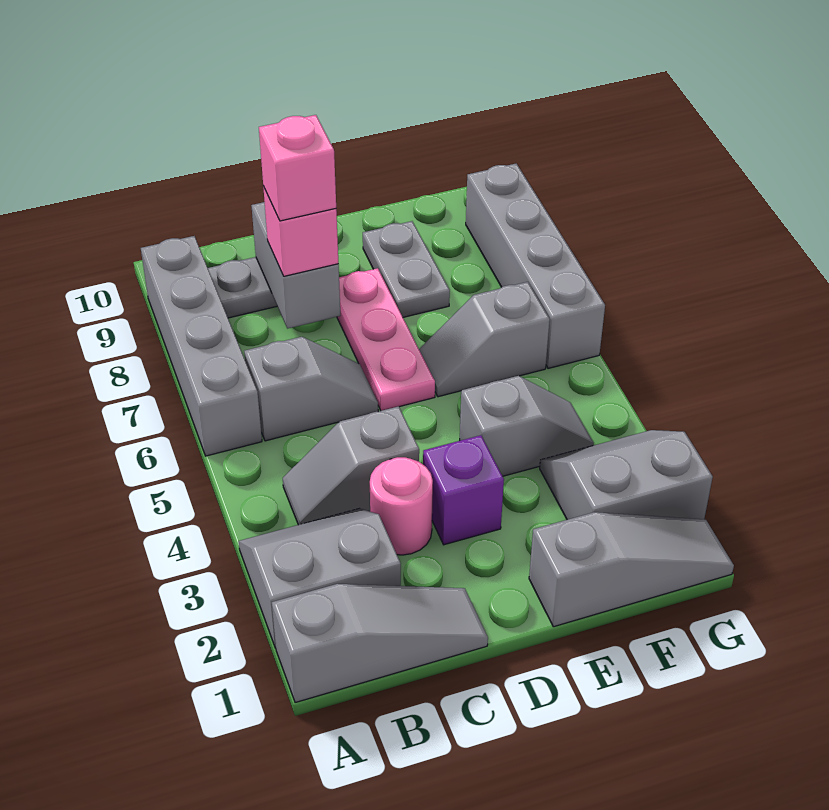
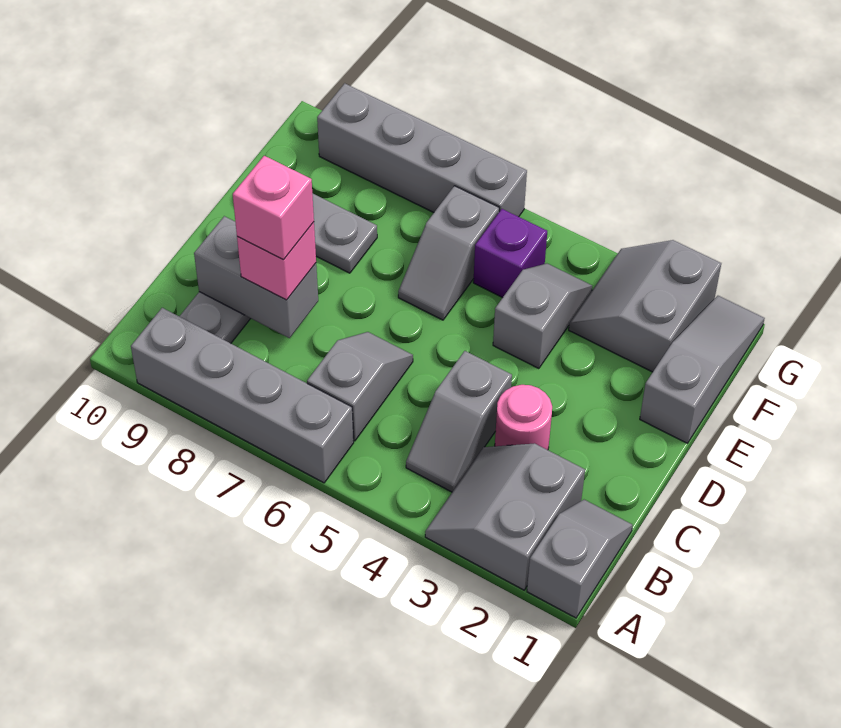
grey slope A1:C1 level 1 top A -> grey slope A1:B1 level 1 top A
purple brick D3 level 1 -> purple brick F5 level 1
pink plate D6:D8 level 1 -> none

